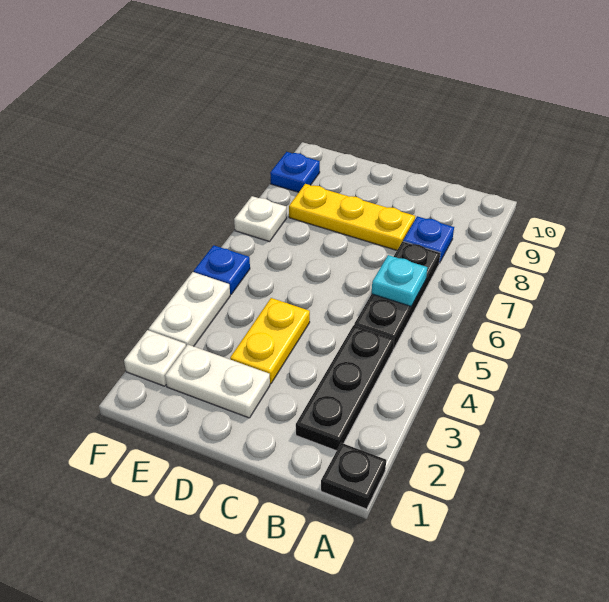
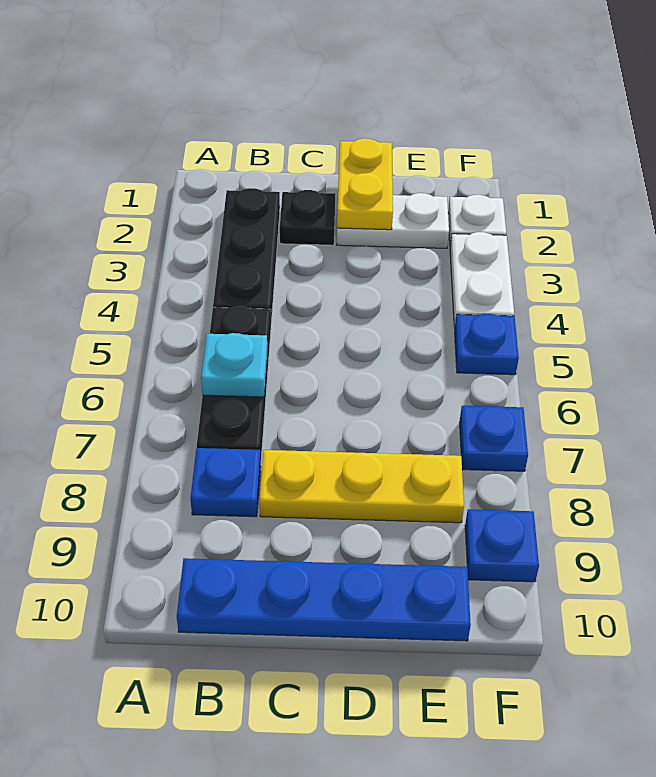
black plate A1 level 1 -> black plate C2 level 1
none -> blue plate B10:E10 level 1
yellow plate D3:D4 level 1 -> yellow plate D1:D2 level 2
white plate F7 level 1 -> blue plate F7 level 1

